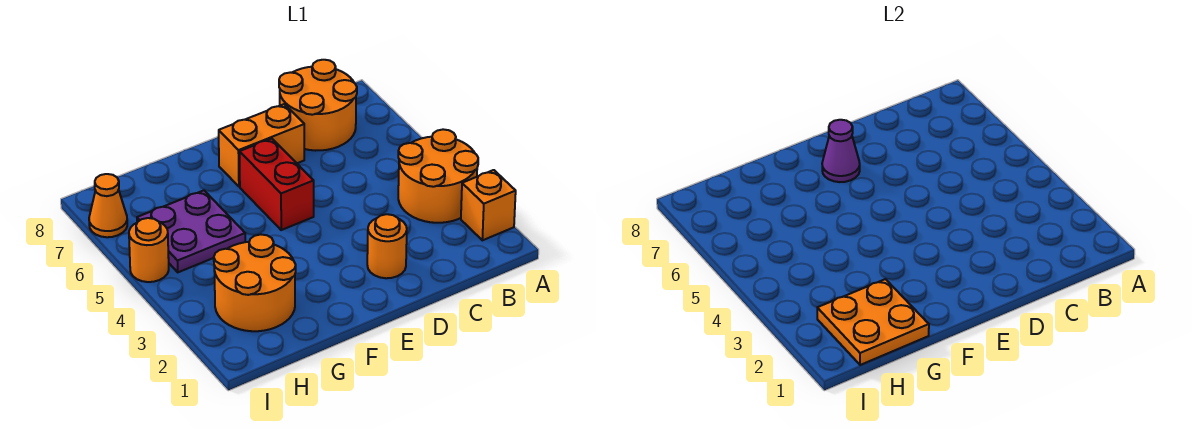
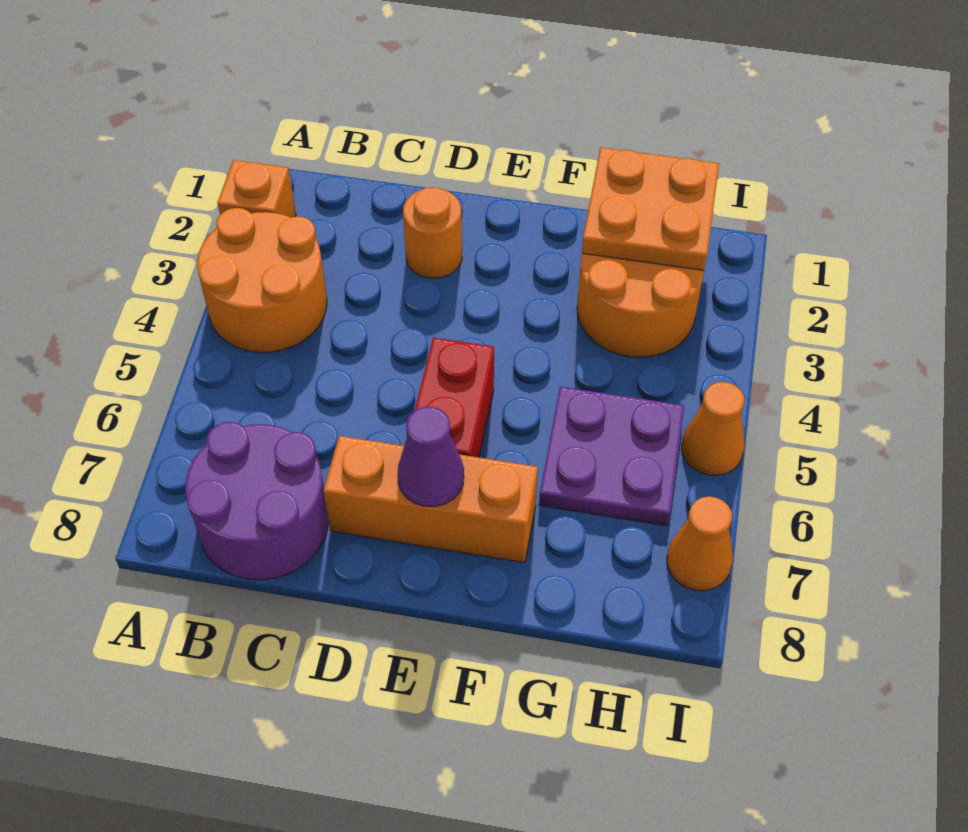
orange round brick B7:C8 level 1 -> purple round brick B7:C8 level 1
orange brick D7:E7 level 1 -> orange brick D7:F7 level 1
orange round brick I5 level 1 -> orange cone I5 level 1

